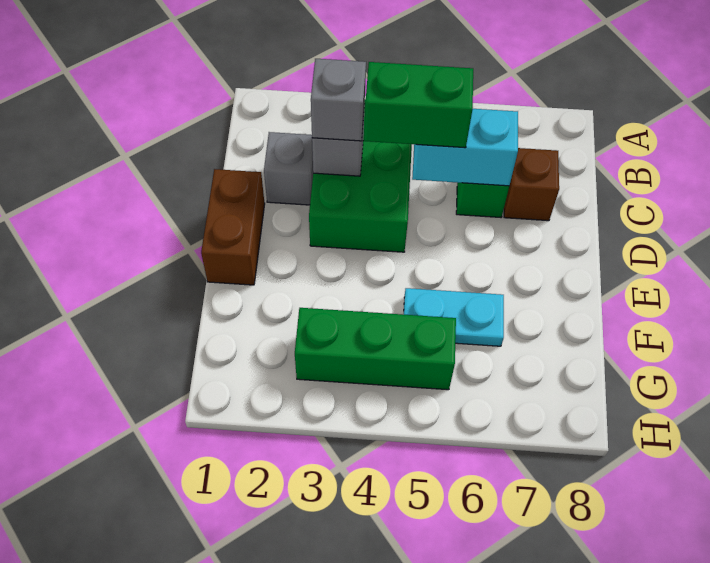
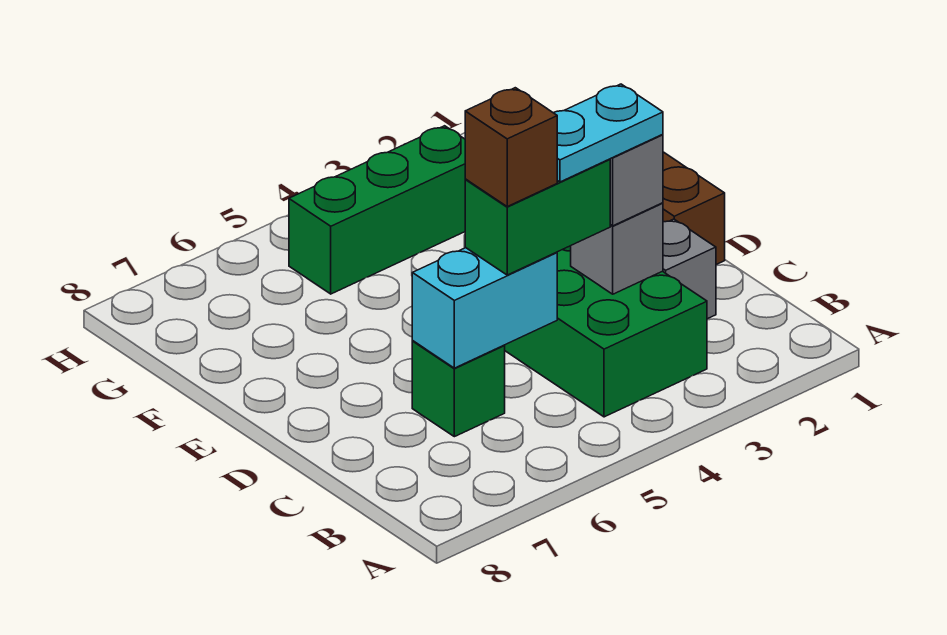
brown brick C7 level 1 -> brown brick C5 level 4
cyan plate F5:F6 level 1 -> cyan plate C3:C4 level 4

